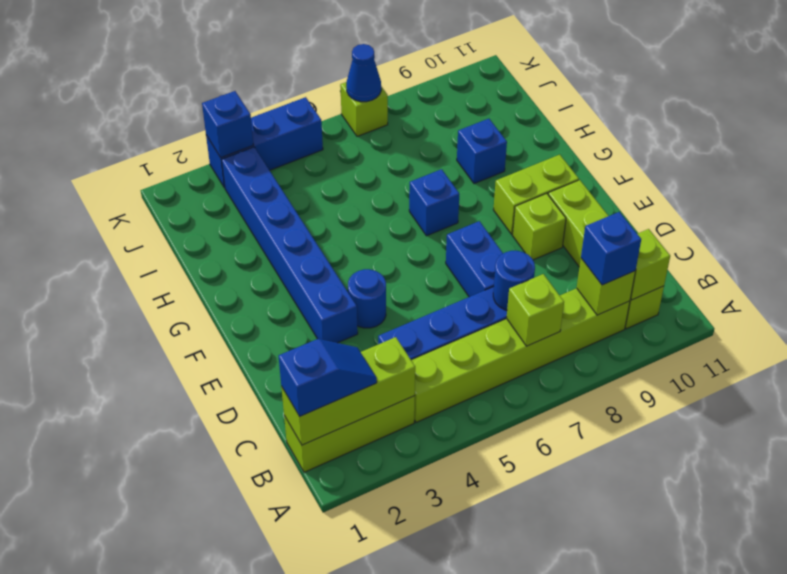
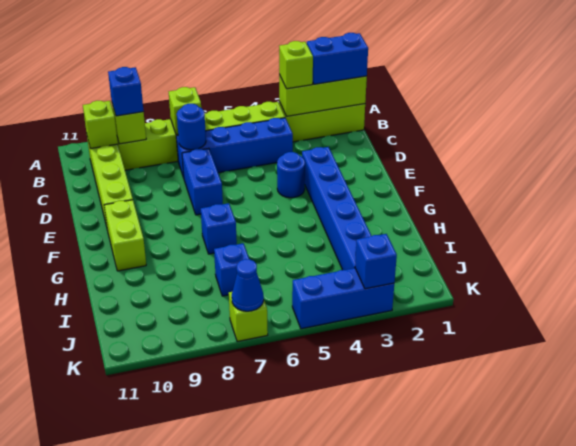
blue slope B1:B2 level 3 top 1 -> blue brick B1:B2 level 3
lime brick E9 level 1 -> lime brick B3 level 3
lime brick F9:F10 level 1 -> lime brick F10:G10 level 1
blue brick H9 level 1 -> blue brick I7 level 1

